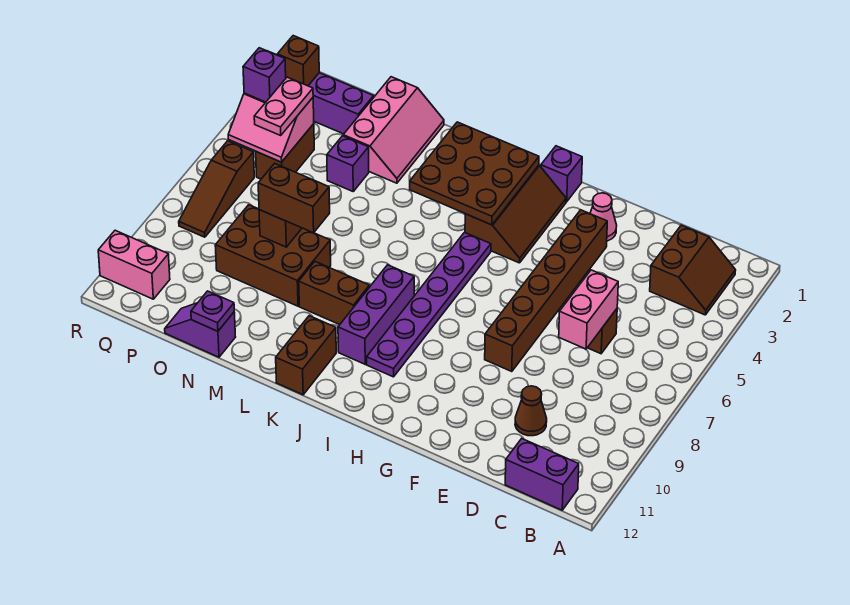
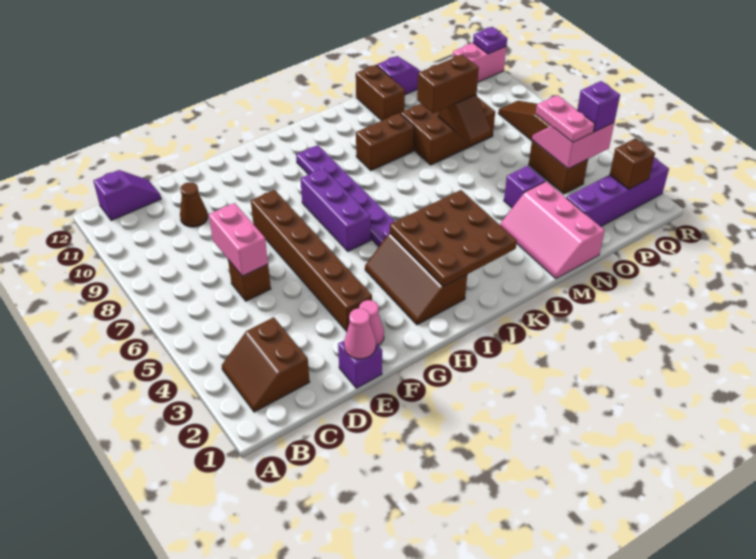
purple brick B12:C12 level 1 -> purple slope B12:C12 level 1 top B
none -> pink cone E1 level 2
purple brick H1 level 1 -> purple brick E1 level 1
purple brick J8:J10 level 1 -> purple brick H6:H8 level 1
brown brick K11:K12 level 1 -> brown brick M11:M12 level 1
purple plate N12 level 2 -> purple plate R11 level 2

